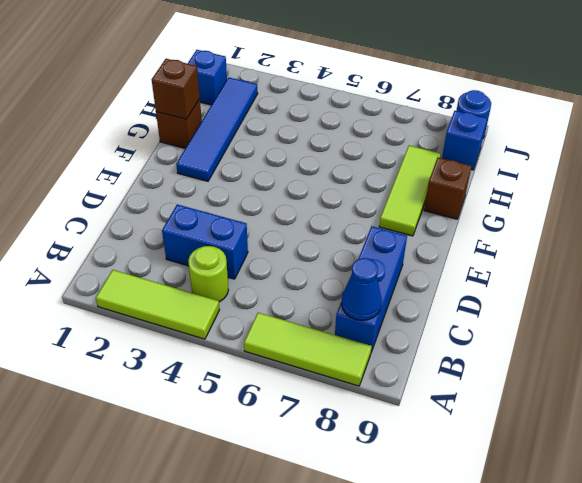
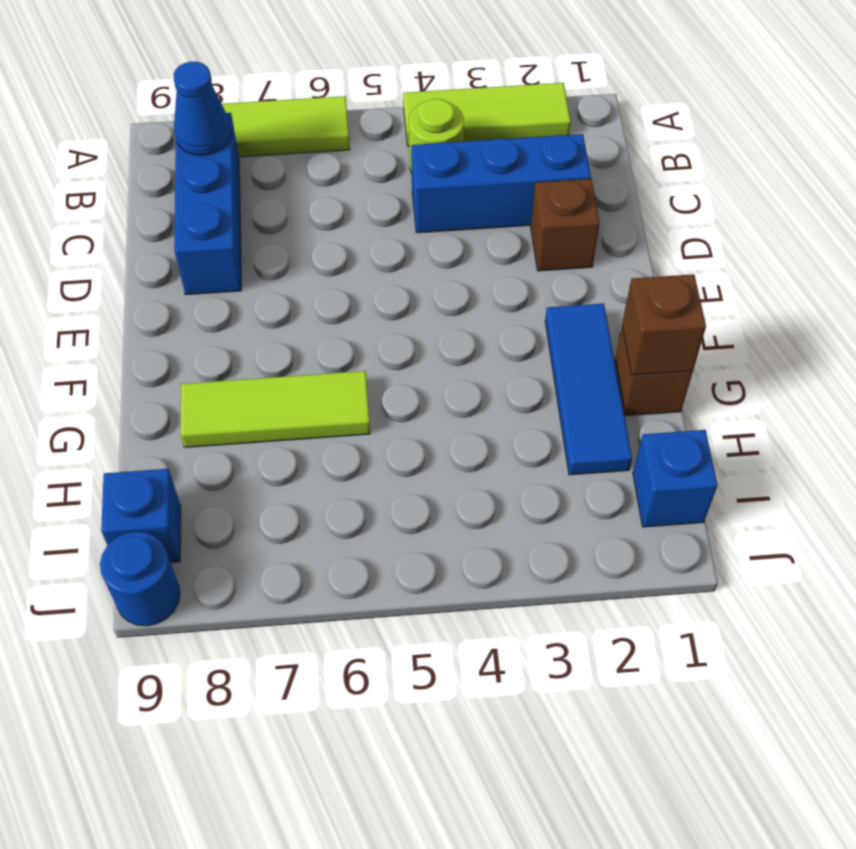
blue brick C3:C4 level 1 -> blue brick C2:C4 level 1
blue tile F2:I2 level 1 -> blue tile F2:H2 level 1
lime tile F8:H8 level 1 -> lime tile G6:G8 level 1
brown brick G9 level 1 -> brown brick D2 level 1

